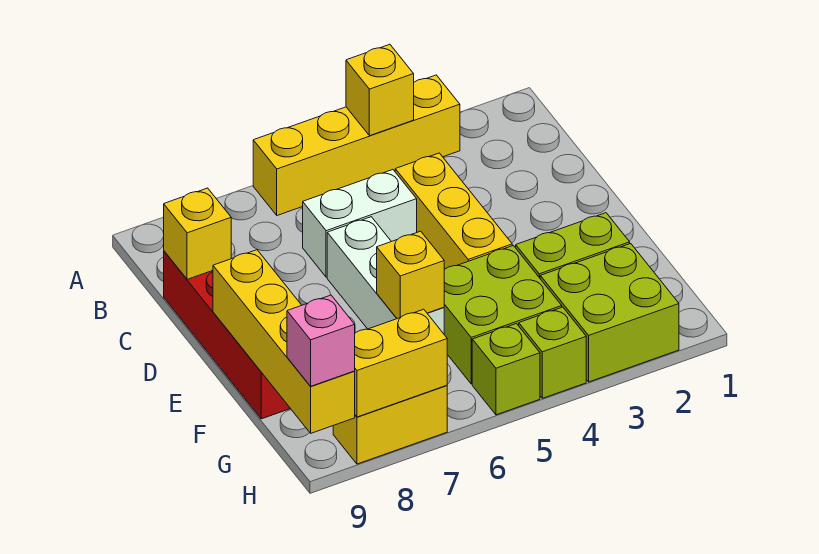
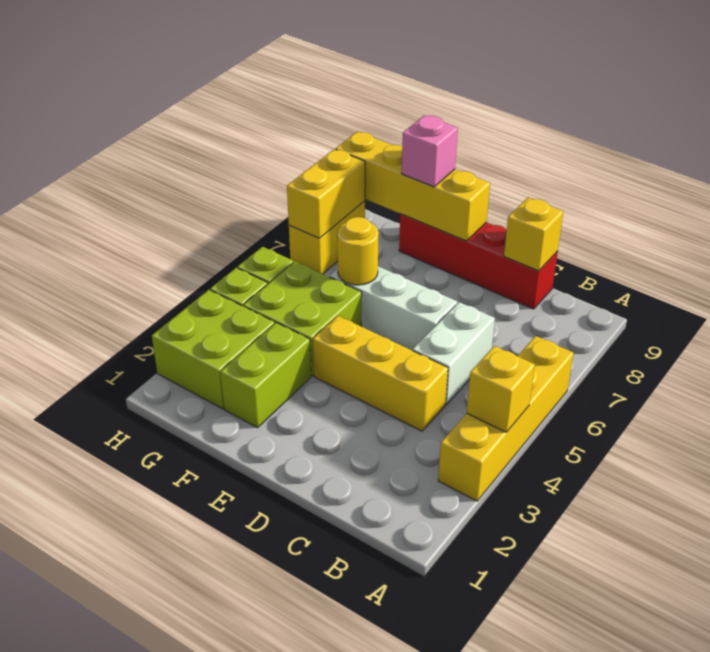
yellow brick F6 level 2 -> yellow round brick F6 level 2
pink brick H9 level 3 -> pink brick F9 level 3

